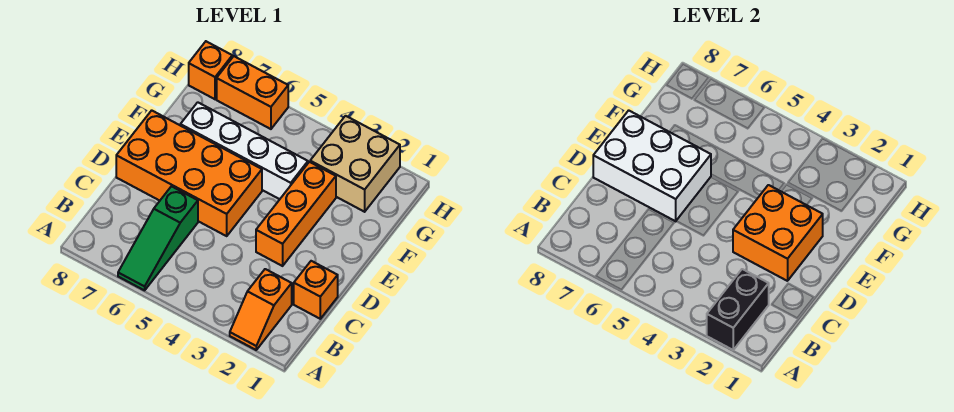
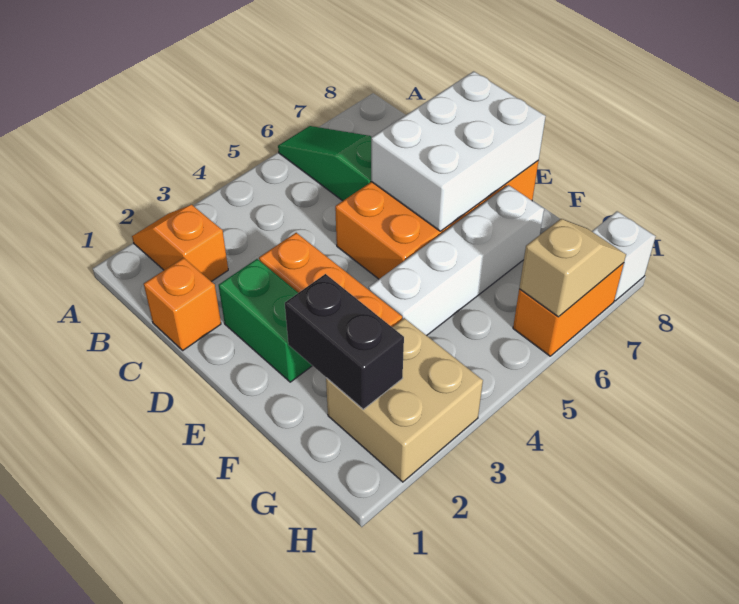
black brick A2:B2 level 2 -> black brick F2:G2 level 2
none -> green brick D2:E2 level 1
orange brick D2:E3 level 2 -> none
none -> tan slope H6:H7 level 2 top 6
orange brick H8 level 1 -> white brick H8 level 1

